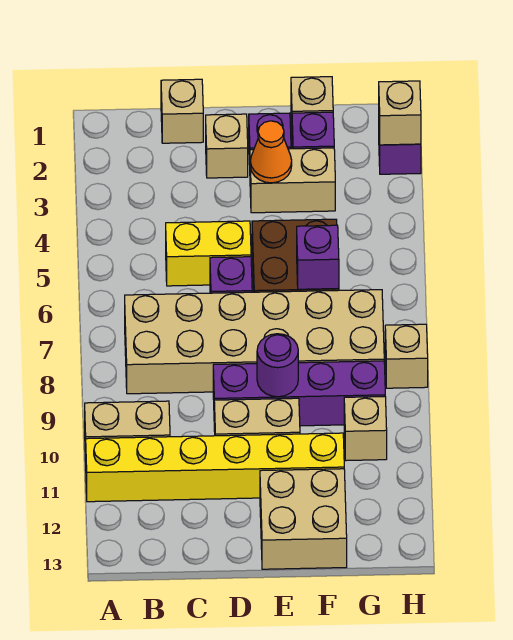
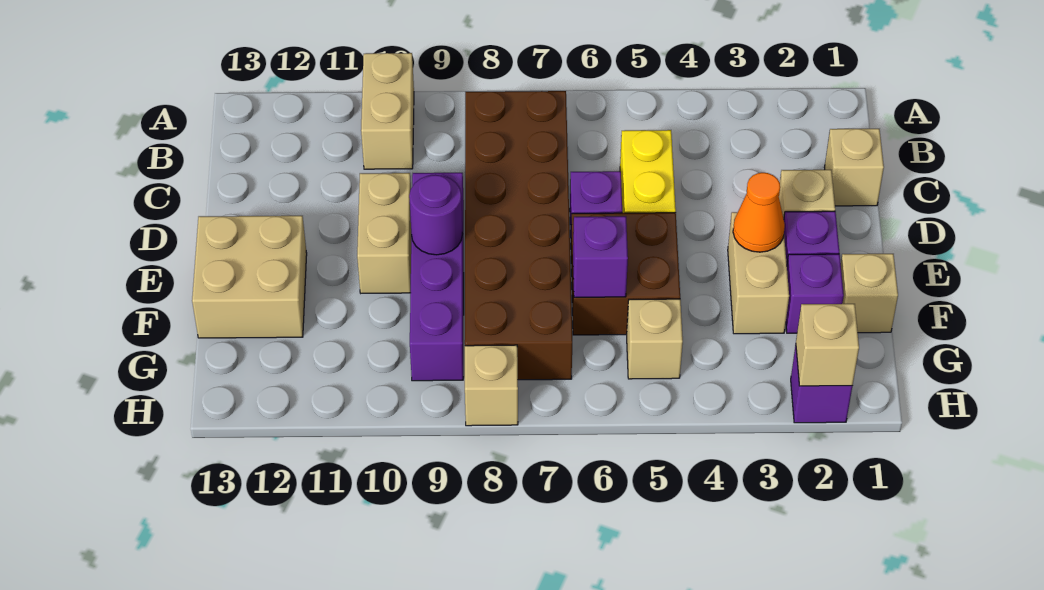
yellow brick A11:F11 level 1 -> none
tan brick B7:G8 level 1 -> brown brick B7:G8 level 1
tan brick G10 level 1 -> tan brick G5 level 1

